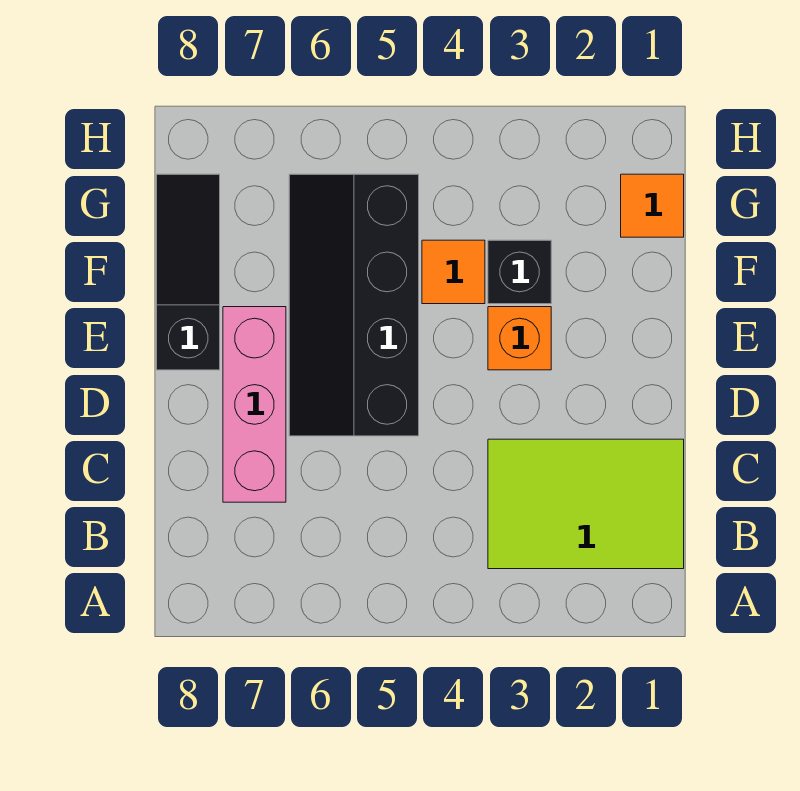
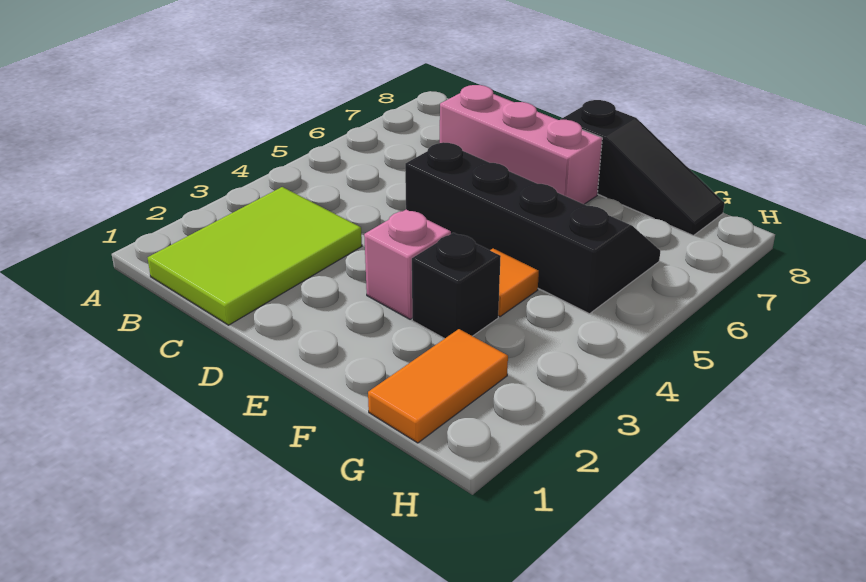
orange brick E3 level 1 -> pink brick E3 level 1
orange tile G1 level 1 -> orange tile G1:G2 level 1

